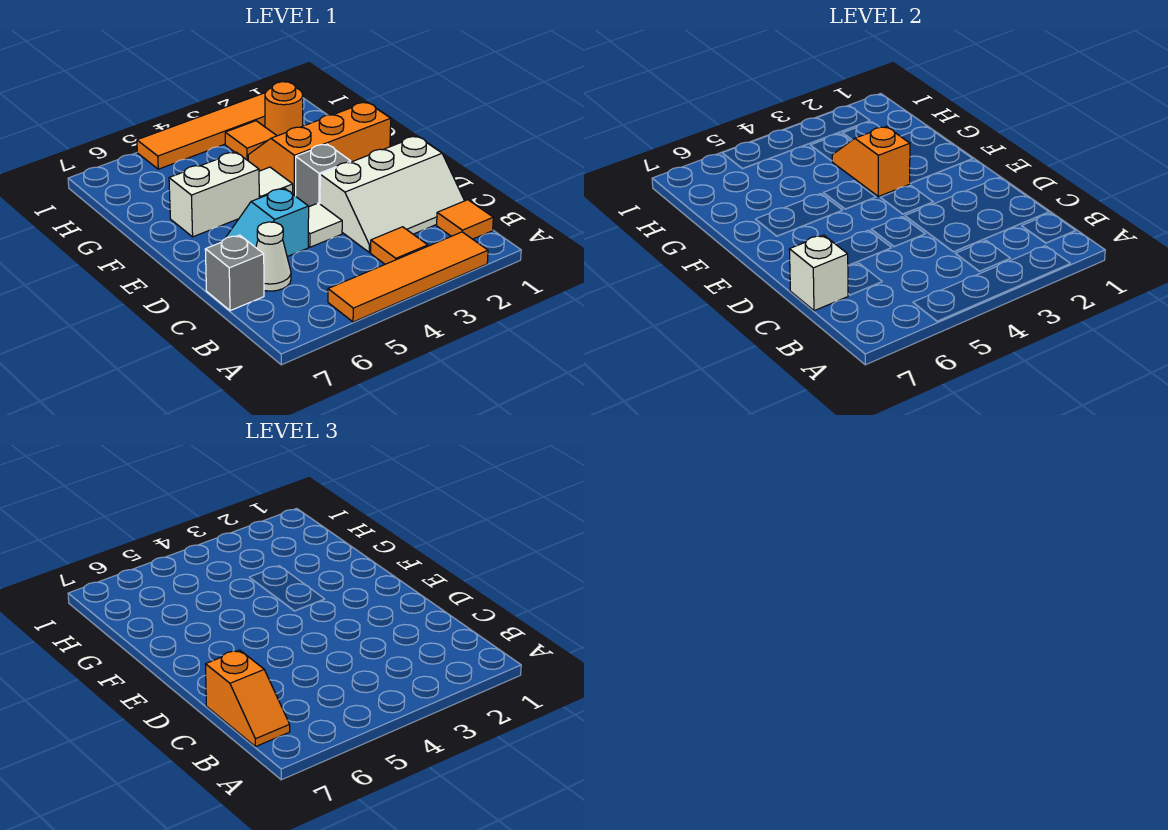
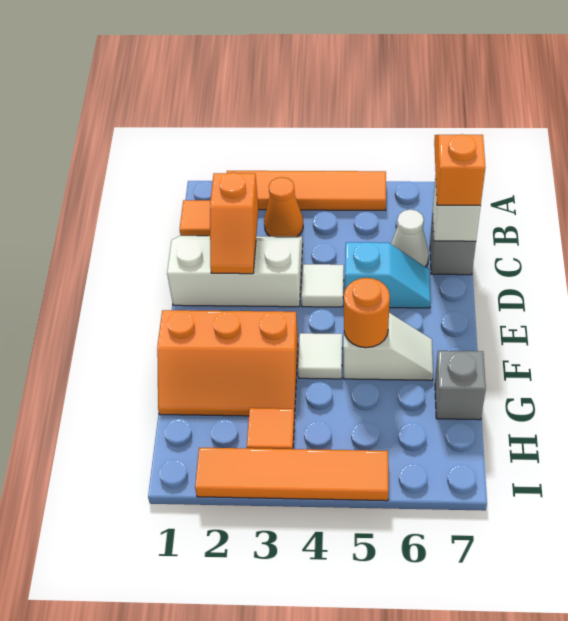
orange tile B3 level 1 -> orange cone B3 level 1
grey brick E3 level 1 -> grey brick G7 level 1
orange slope F3:G3 level 2 top F -> orange slope C2:D2 level 2 top C
white brick F5:F6 level 1 -> white slope F5:F6 level 1 top 5
orange round brick H2 level 1 -> orange round brick F5 level 2

